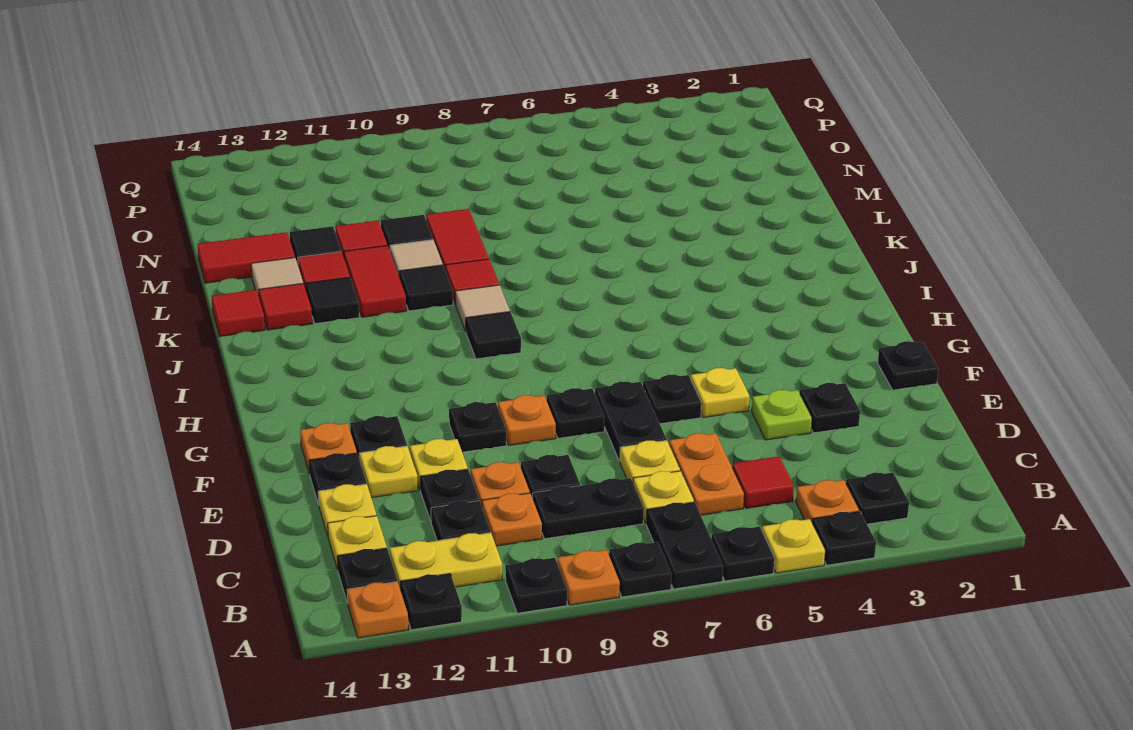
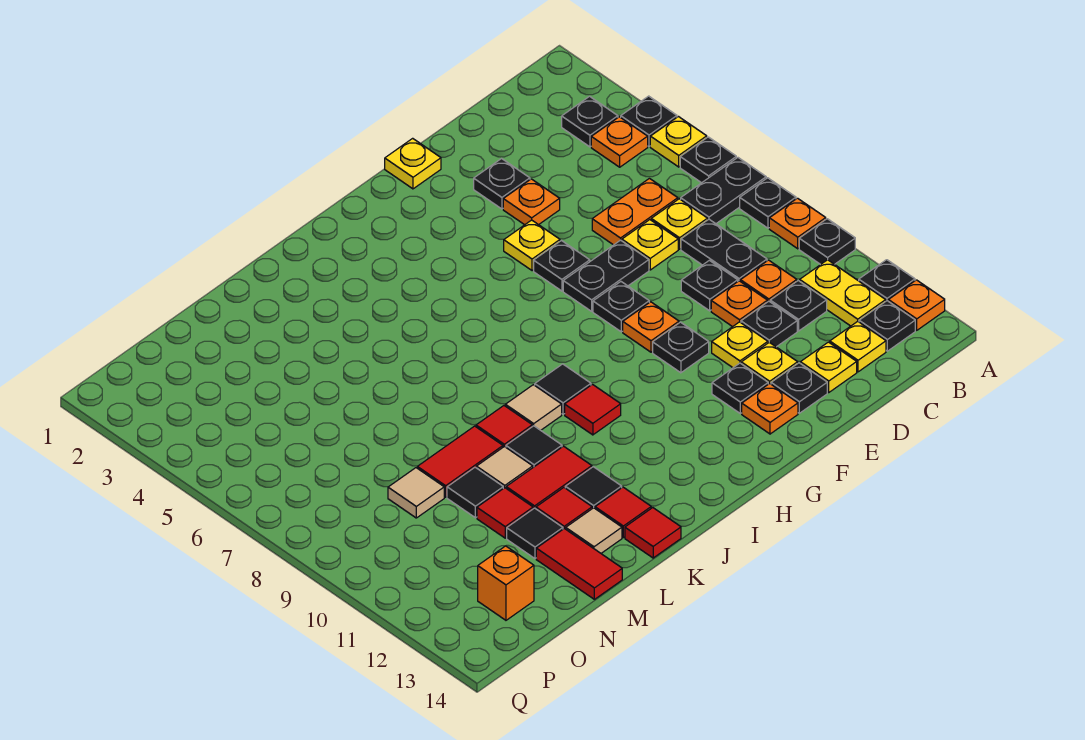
red tile C5 level 1 -> red tile I10 level 1
lime plate E4 level 1 -> orange plate E4 level 1
black plate F1 level 1 -> yellow plate F1 level 1
none -> tan tile N9 level 1
none -> orange brick O13 level 1

